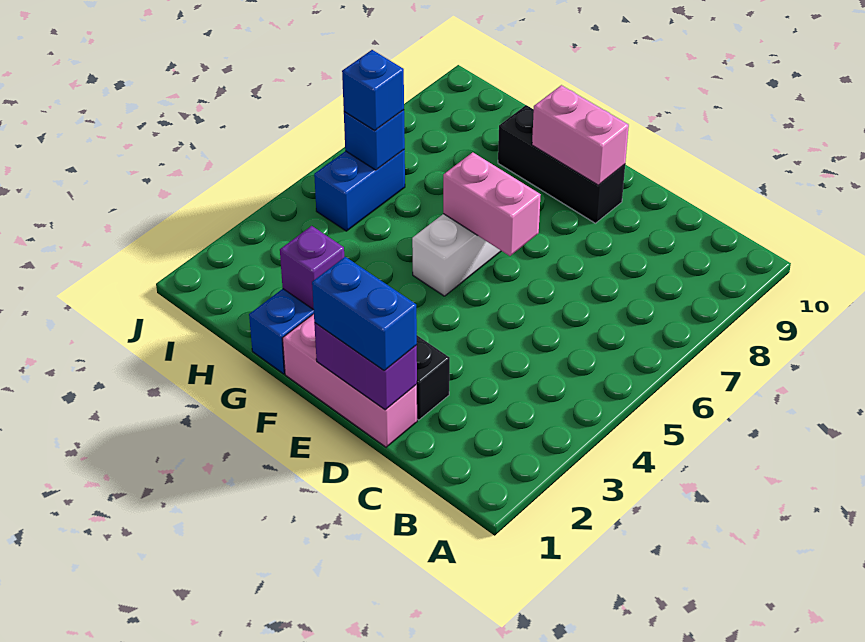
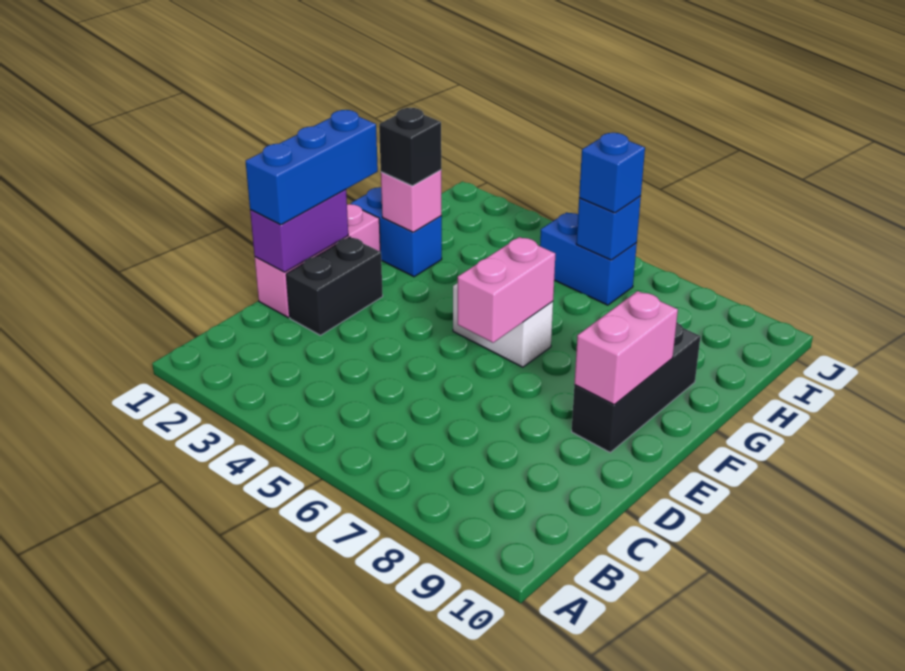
blue brick D1:E1 level 3 -> blue brick D1:F1 level 3
purple brick G2 level 2 -> pink brick G2 level 2
none -> black brick G2 level 3

